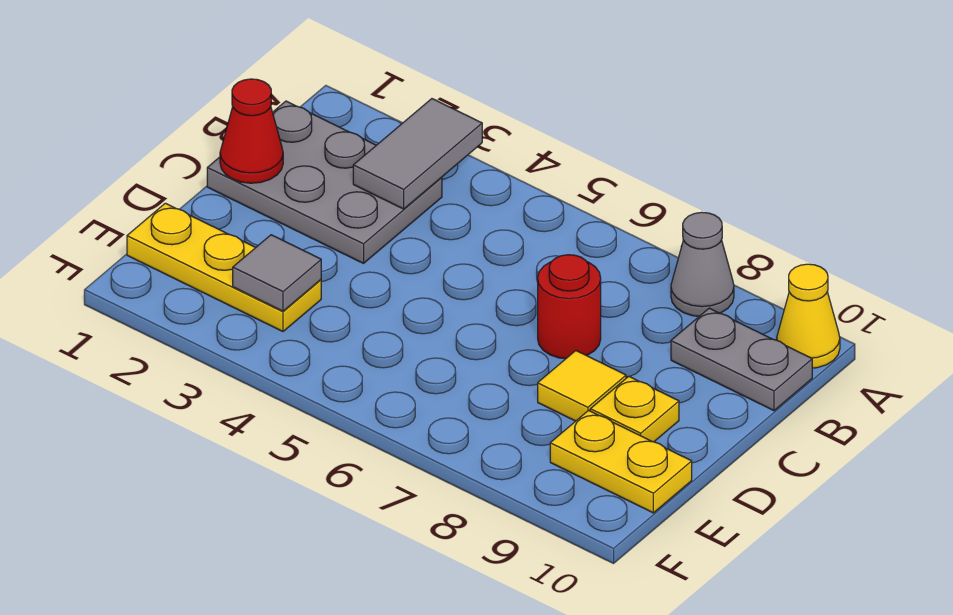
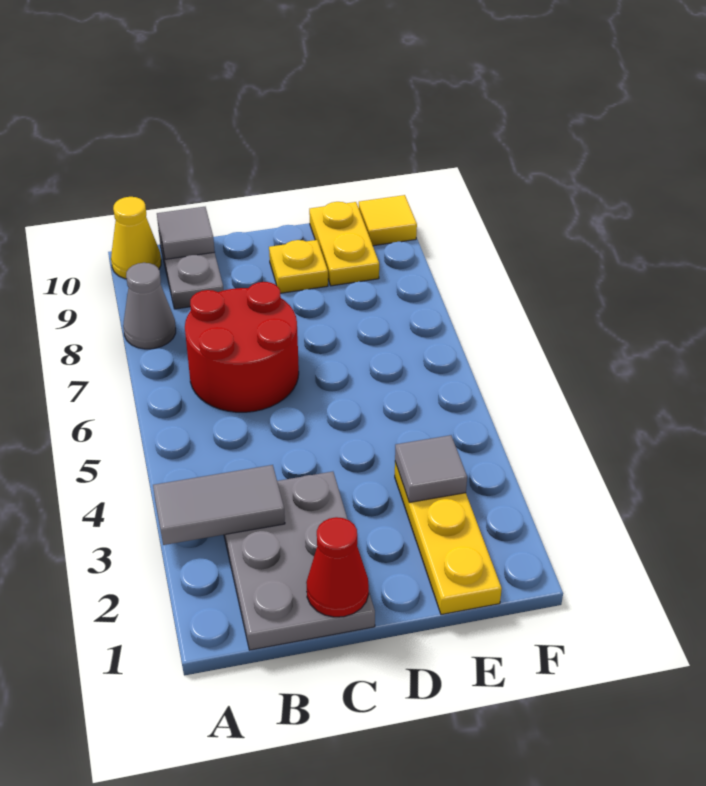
none -> grey tile B10 level 2
red round brick C7 level 1 -> red round brick B6:C7 level 1
yellow tile D8 level 1 -> yellow tile F10 level 1

